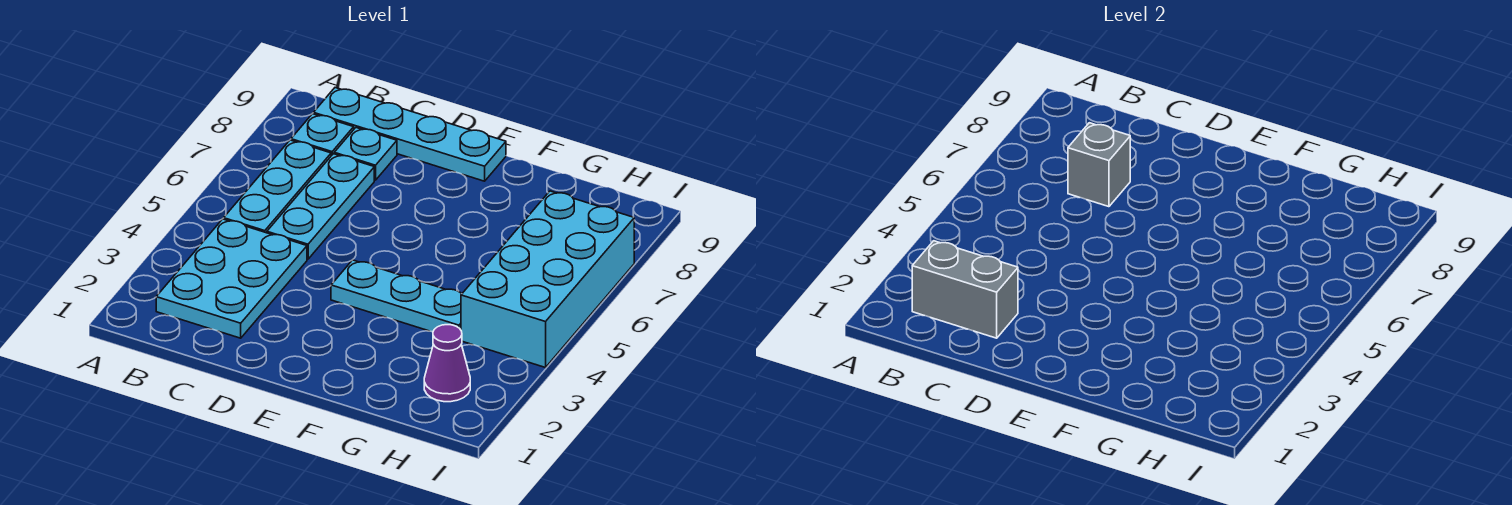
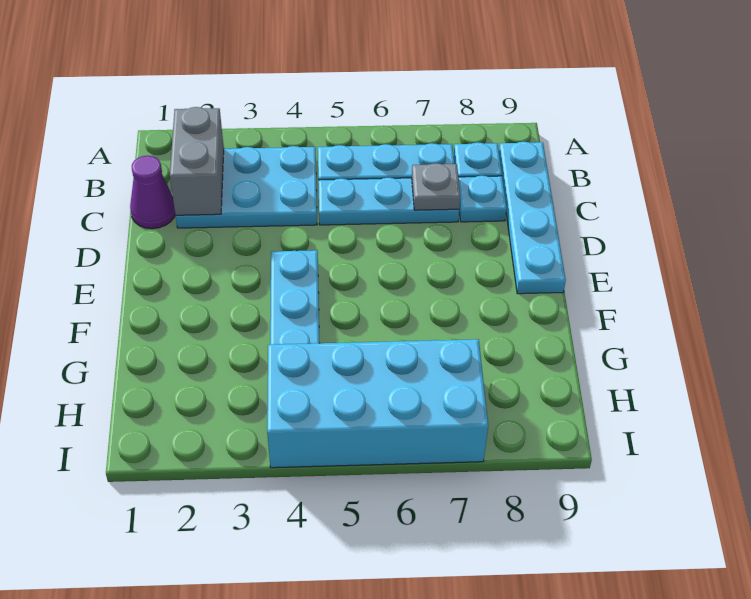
grey brick C7 level 2 -> grey plate C7 level 2
purple cone H2 level 1 -> purple cone C1 level 1

